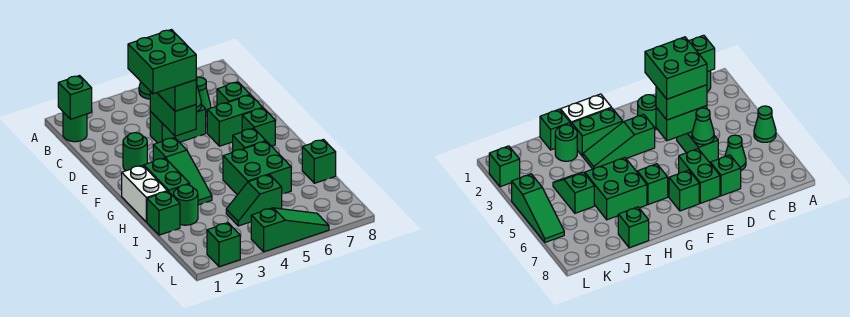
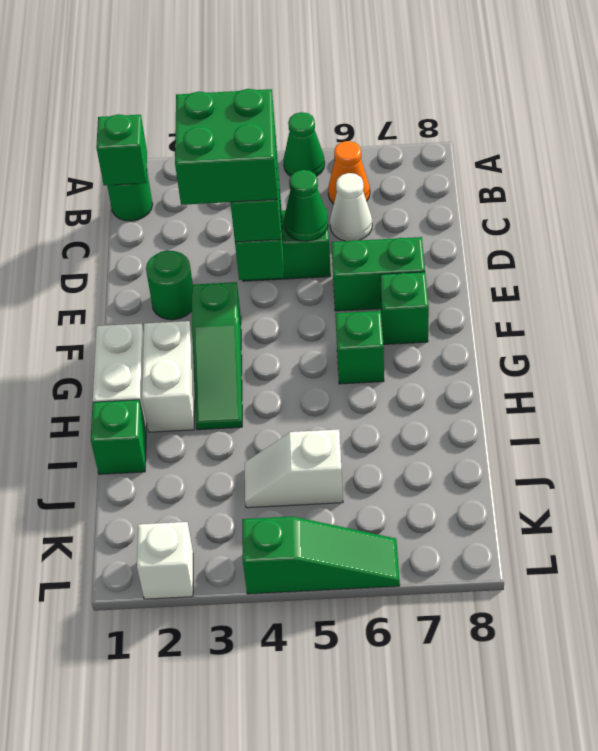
none -> orange cone B6 level 1
green cone C6 level 1 -> white cone C6 level 1
green brick D7 level 1 -> none
green brick G2:H2 level 1 -> white brick G2:H2 level 1
green brick H5:I6 level 1 -> none
green round brick I2 level 1 -> none
green brick I8 level 1 -> none
green slope J4:J5 level 1 top 5 -> white slope J4:J5 level 1 top 5
green brick L2 level 1 -> white brick L2 level 1

